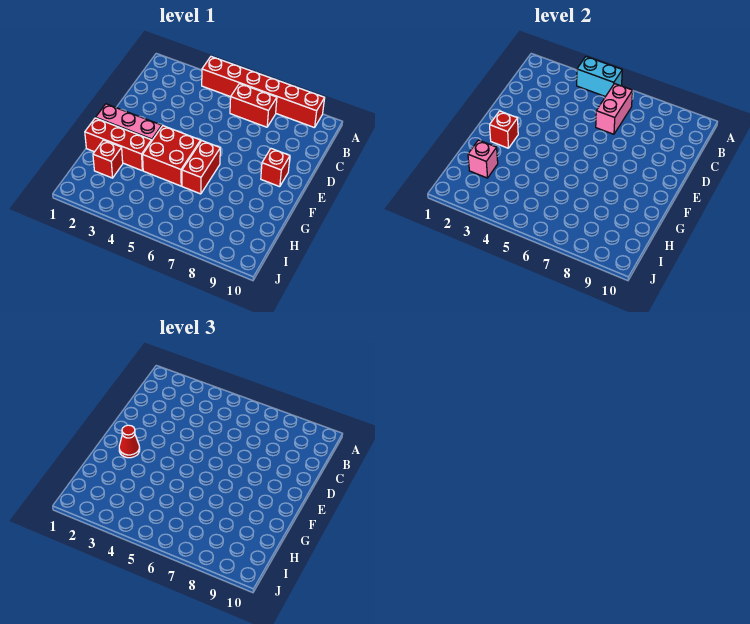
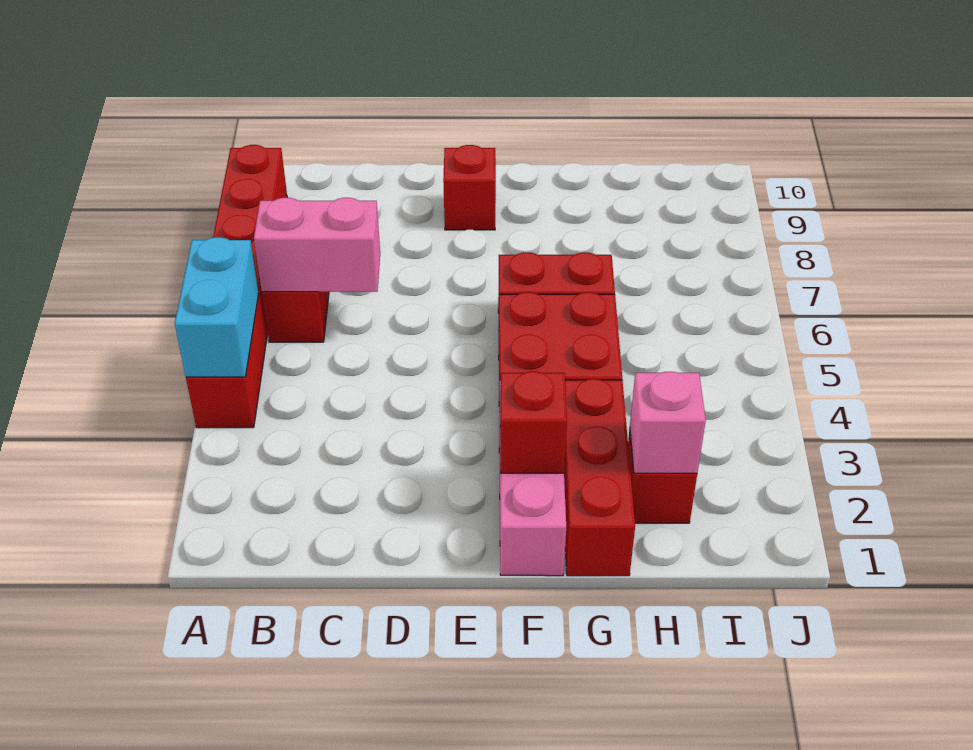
red cone F2 level 3 -> none

